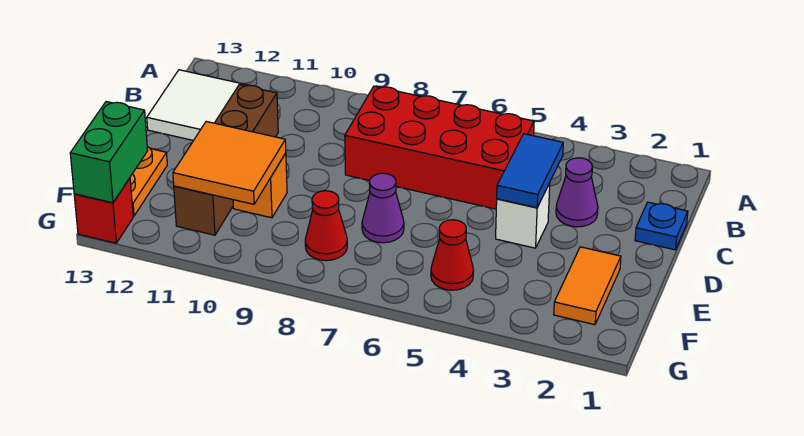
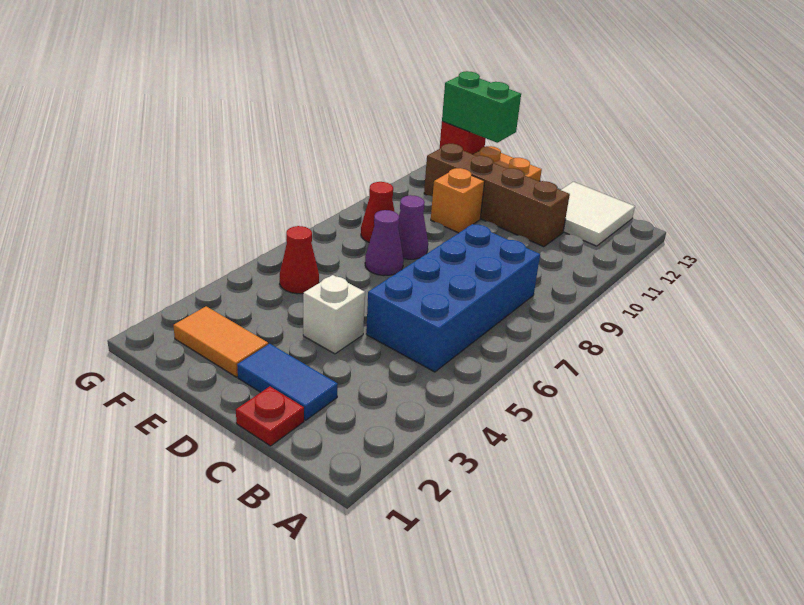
red brick B5:C8 level 1 -> blue brick B5:C8 level 1
blue plate C1 level 1 -> red plate C1 level 1
purple cone C3 level 1 -> purple cone E8 level 1
blue tile C4:D4 level 2 -> blue tile C2:D2 level 1
orange tile E10:F11 level 2 -> none

